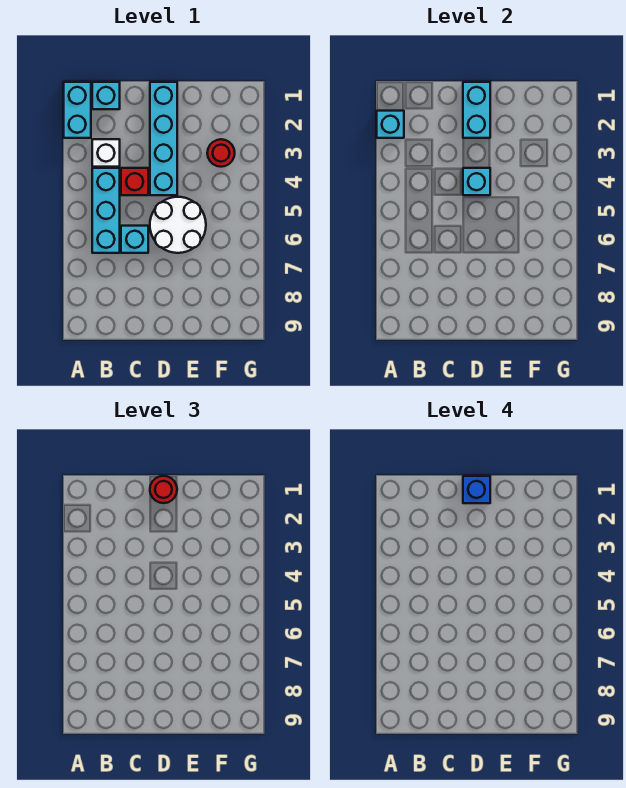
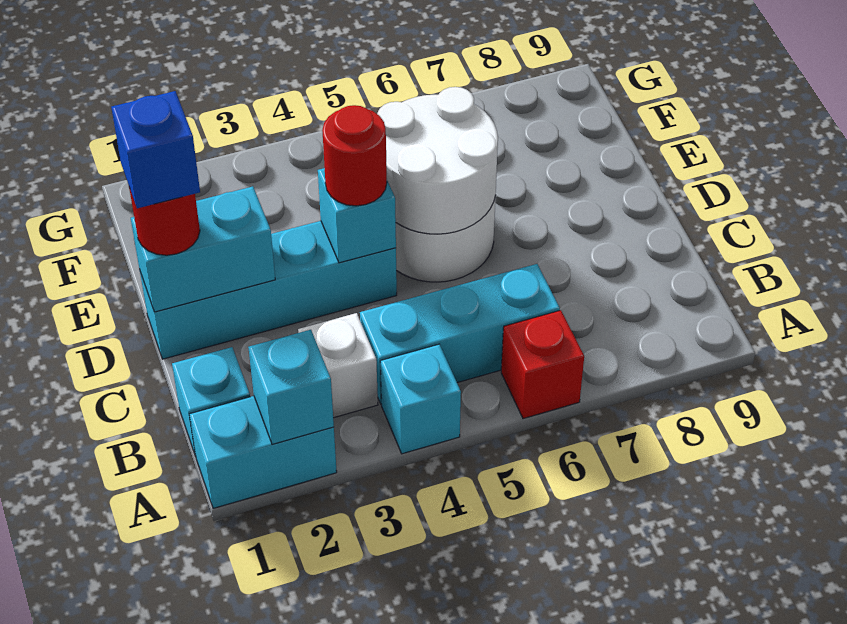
red brick C4 level 1 -> red brick A6 level 1
cyan brick C6 level 1 -> cyan brick A4 level 1
none -> white round brick D5:E6 level 2
red round brick F3 level 1 -> red round brick D4 level 3

